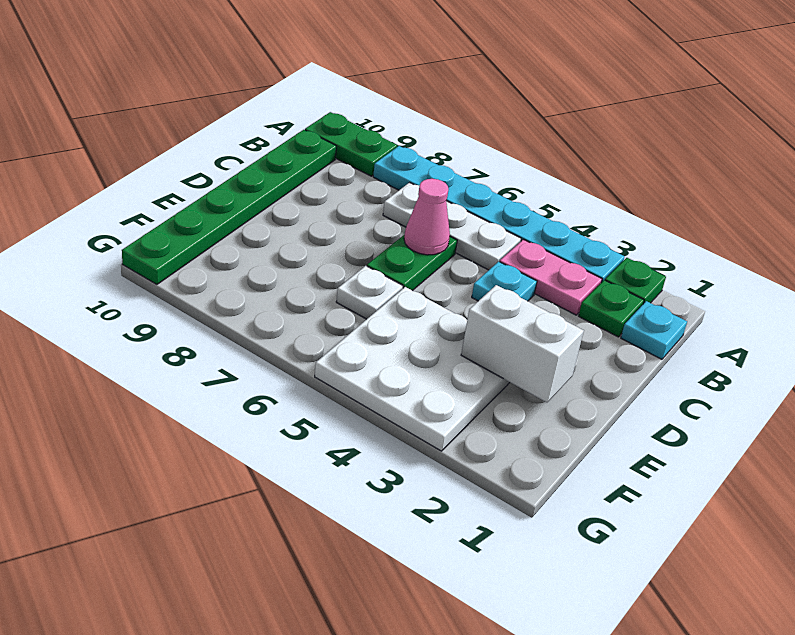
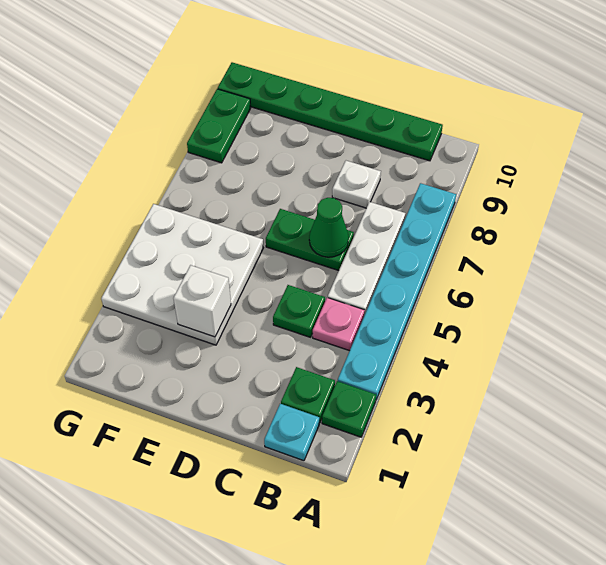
green plate A9:A10 level 1 -> green plate G8:G9 level 1
pink plate B3:B4 level 1 -> pink plate B4 level 1
cyan plate C4 level 1 -> green plate C4 level 1
pink cone C6 level 2 -> green cone C6 level 2
white brick E2:E3 level 2 -> white brick E3 level 2
white plate E6 level 1 -> white plate C8 level 1

